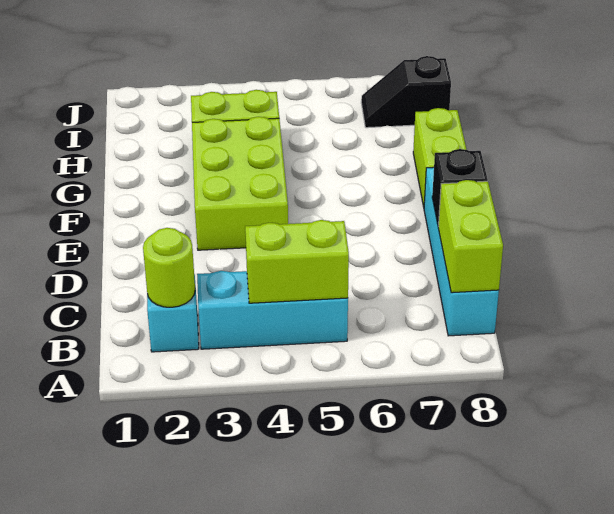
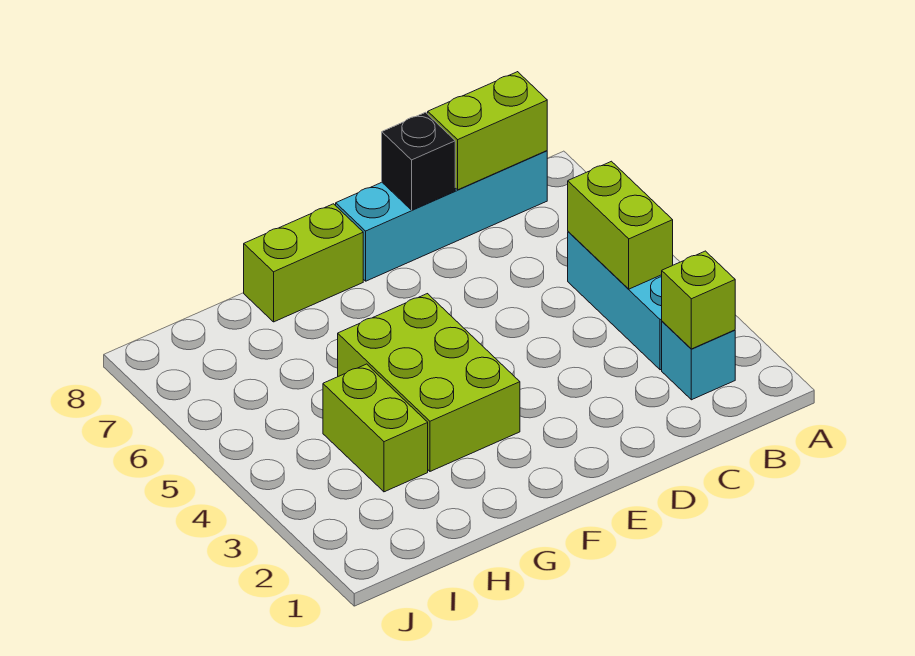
lime round brick B2 level 2 -> lime brick B2 level 2
lime brick E3:G4 level 1 -> lime brick F3:G5 level 1
black slope I7:I8 level 1 top 8 -> none

